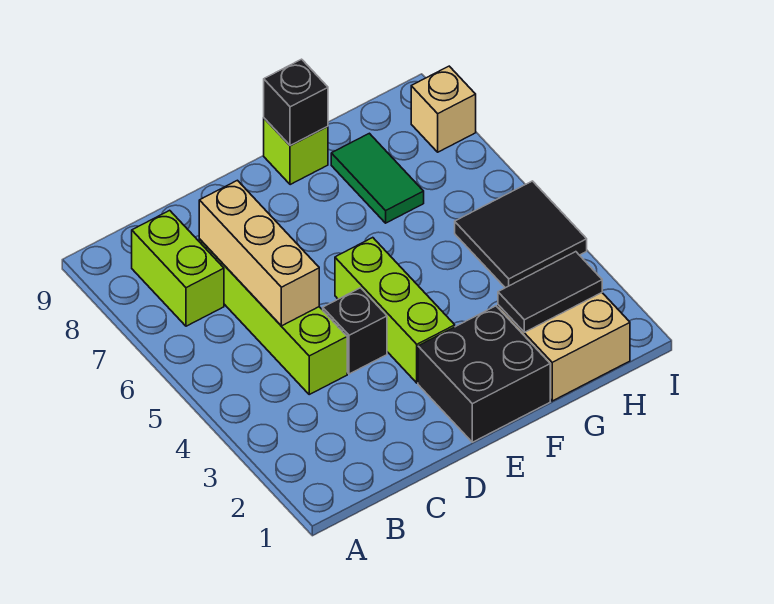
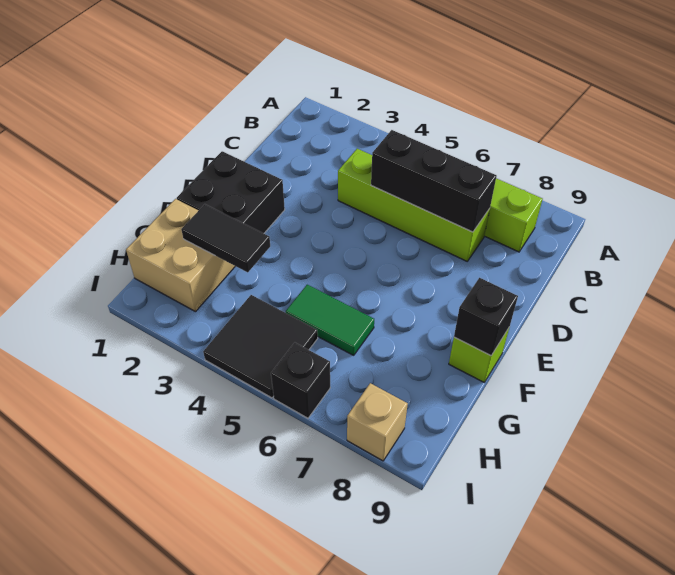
tan brick C5:C7 level 2 -> black brick C5:C7 level 2
black brick D4 level 1 -> black brick I6 level 1
lime brick E3:E5 level 1 -> none
black tile G2:H2 level 2 -> black tile G2:G3 level 2
green tile G7:G8 level 1 -> green tile G5:G6 level 1

